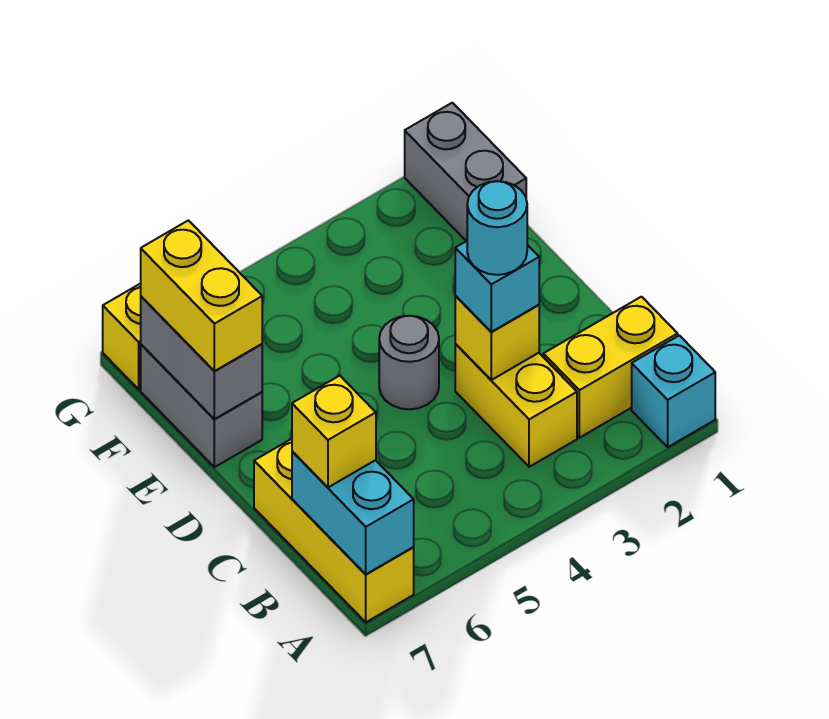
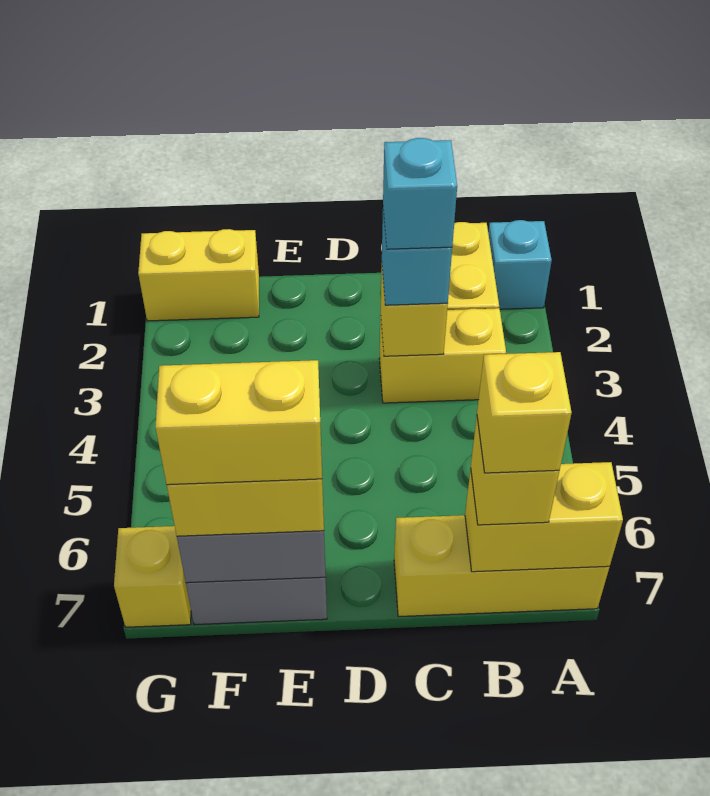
cyan brick A7:B7 level 2 -> yellow brick A7:B7 level 2
none -> yellow brick B7 level 4
cyan round brick C3 level 4 -> cyan brick C3 level 4
grey round brick D4 level 1 -> none
none -> yellow brick E7:F7 level 4
grey brick F1:G1 level 1 -> yellow brick F1:G1 level 1

